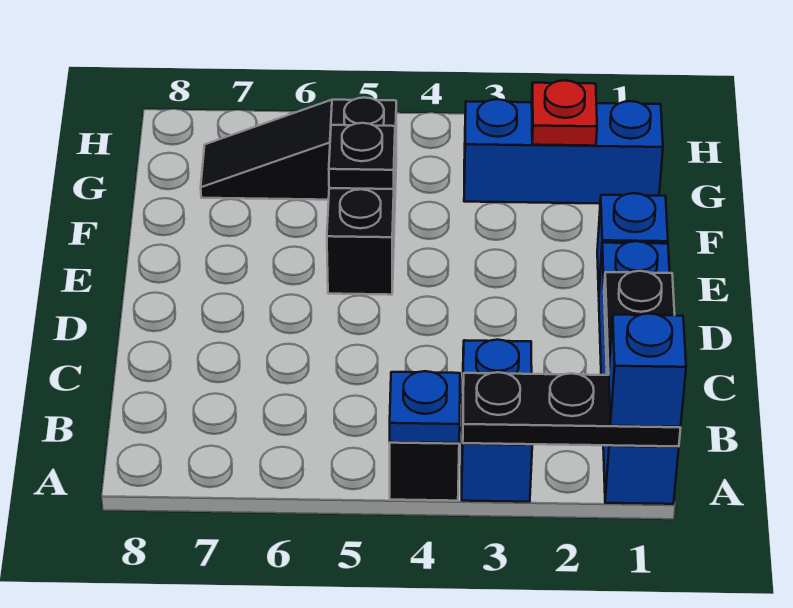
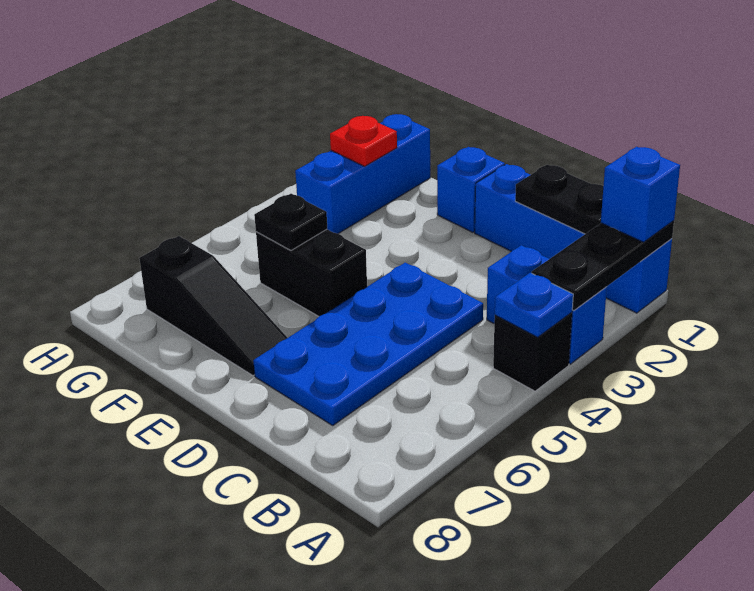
none -> blue plate C4:D7 level 1
black slope G5:G7 level 1 top 5 -> black slope E7:G7 level 1 top G

